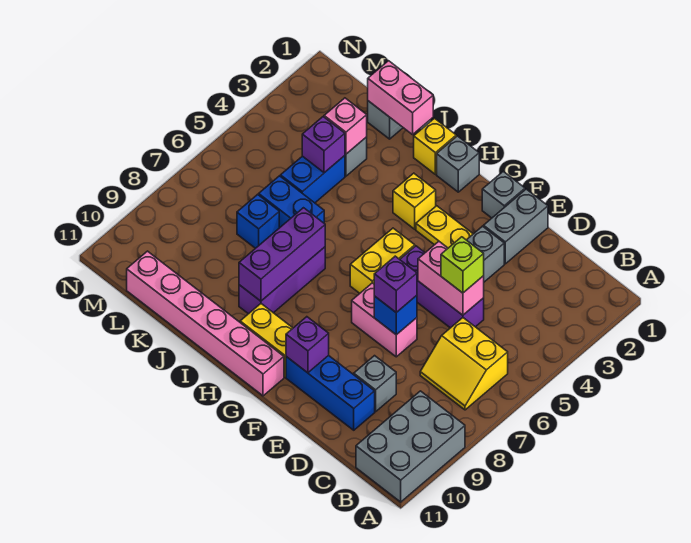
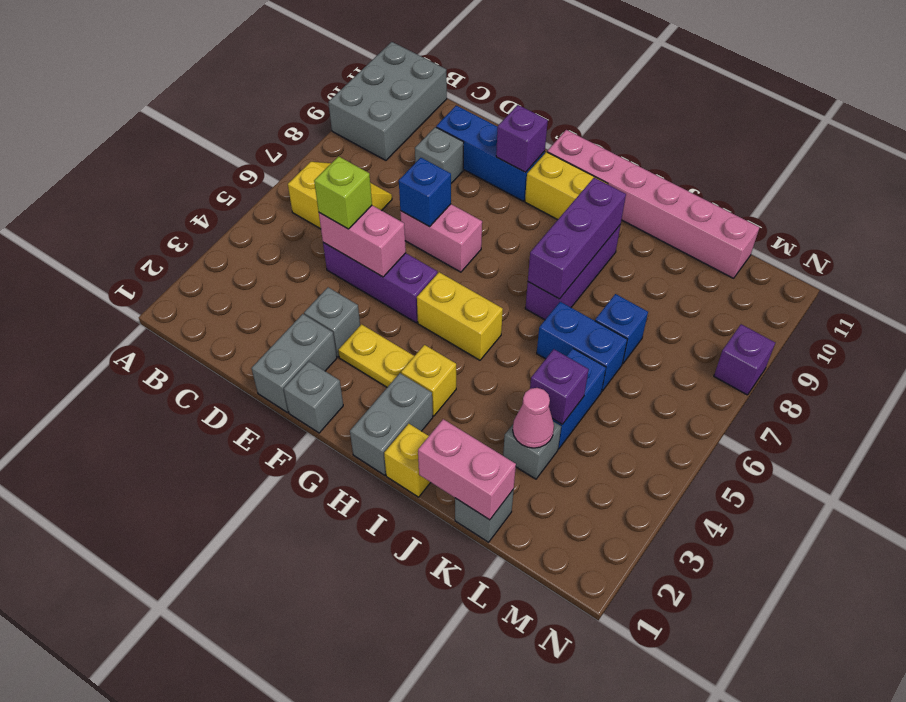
purple brick E7 level 3 -> purple brick N8 level 1
yellow brick G5:G6 level 1 -> yellow brick G5:H5 level 1
grey brick H1 level 1 -> grey brick H1:H2 level 1
pink brick K3 level 2 -> pink cone K3 level 2

